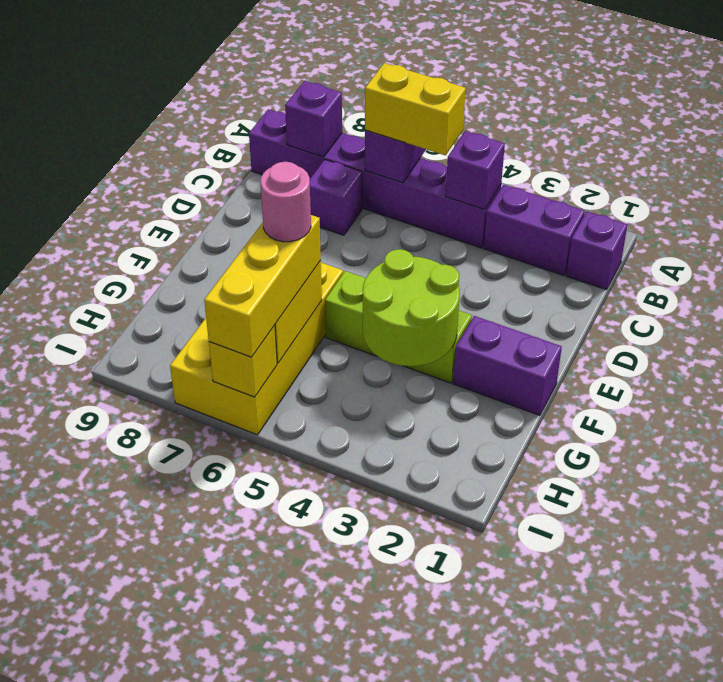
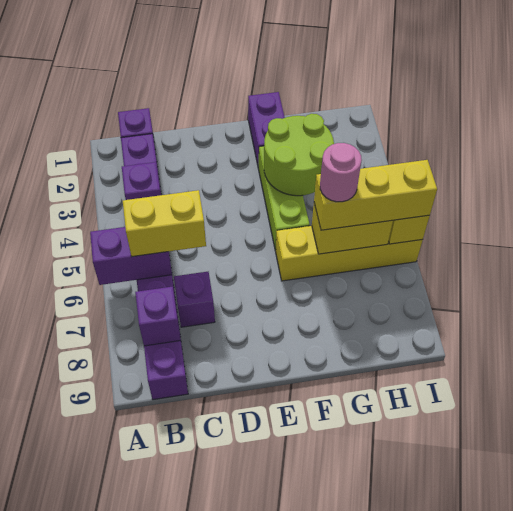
yellow brick B5:B6 level 3 -> yellow brick B6:C6 level 3
yellow brick F6:I7 level 1 -> yellow brick F6:I6 level 1

